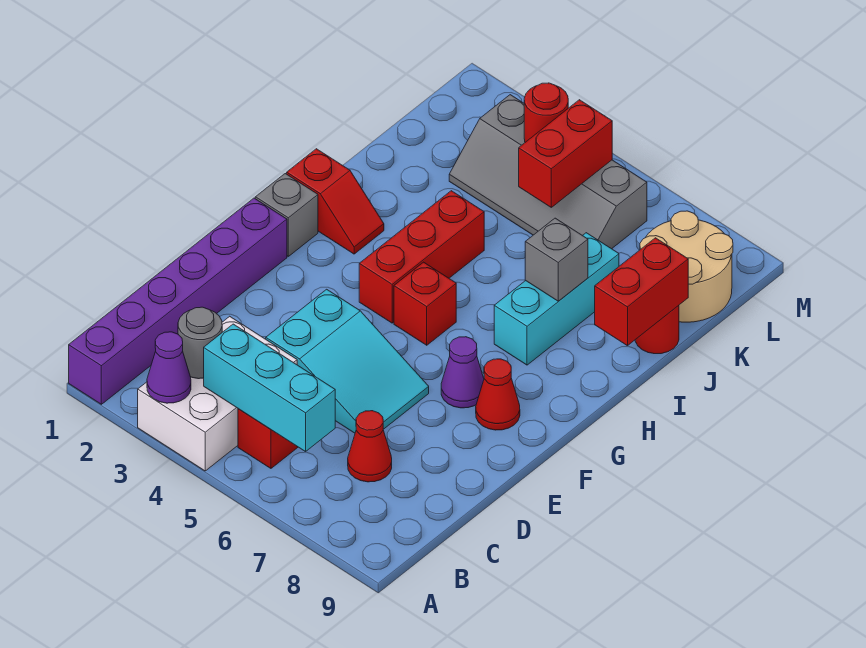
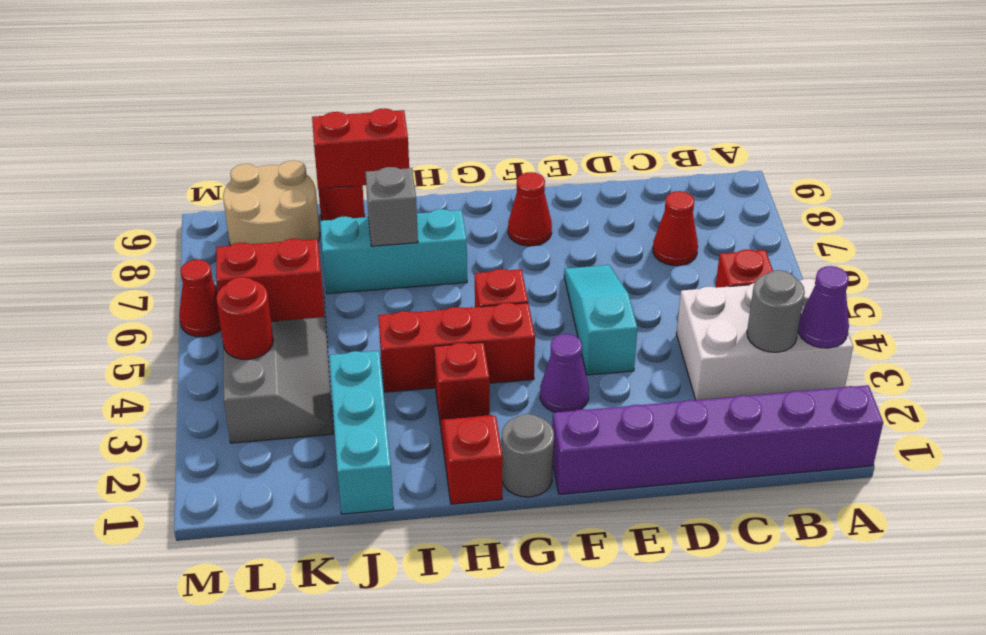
cyan brick B4:B6 level 2 -> cyan brick J1:J3 level 1
cyan slope D4:E6 level 1 top 4 -> cyan slope E4:E6 level 1 top 4
purple cone F7 level 1 -> purple cone F3 level 1
grey brick G1 level 1 -> grey round brick G1 level 1
none -> red brick H3 level 1
none -> red cone M6 level 1

